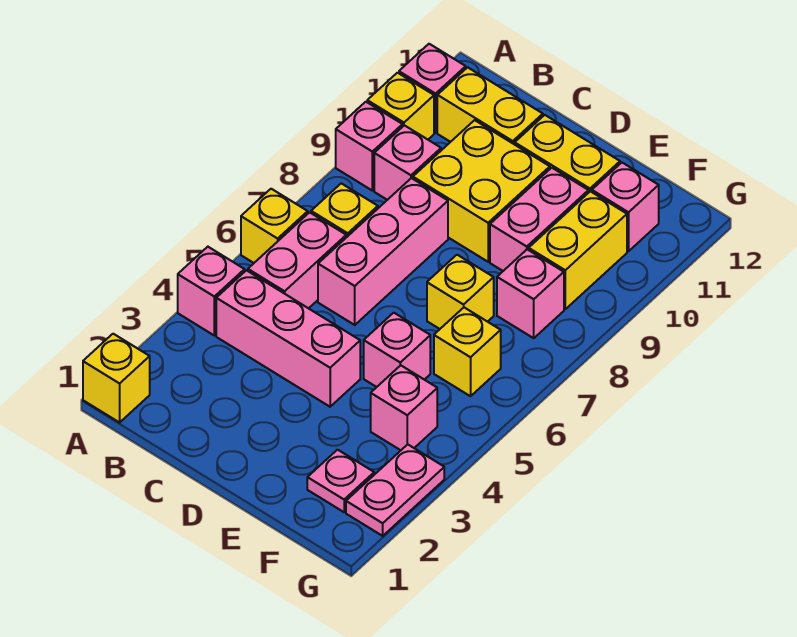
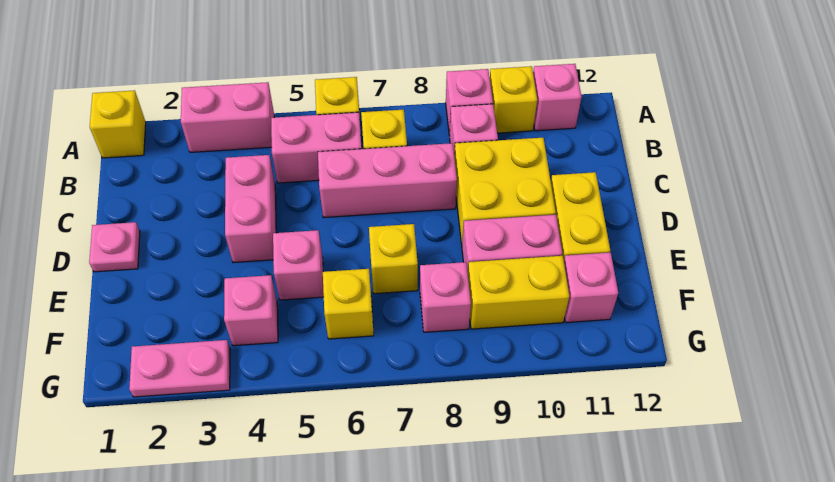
pink brick A4 level 1 -> pink brick A3:A4 level 1
pink brick B4:D4 level 1 -> pink brick C4:D4 level 1
yellow brick B11:C11 level 1 -> none
pink plate F2 level 1 -> pink plate D1 level 1

